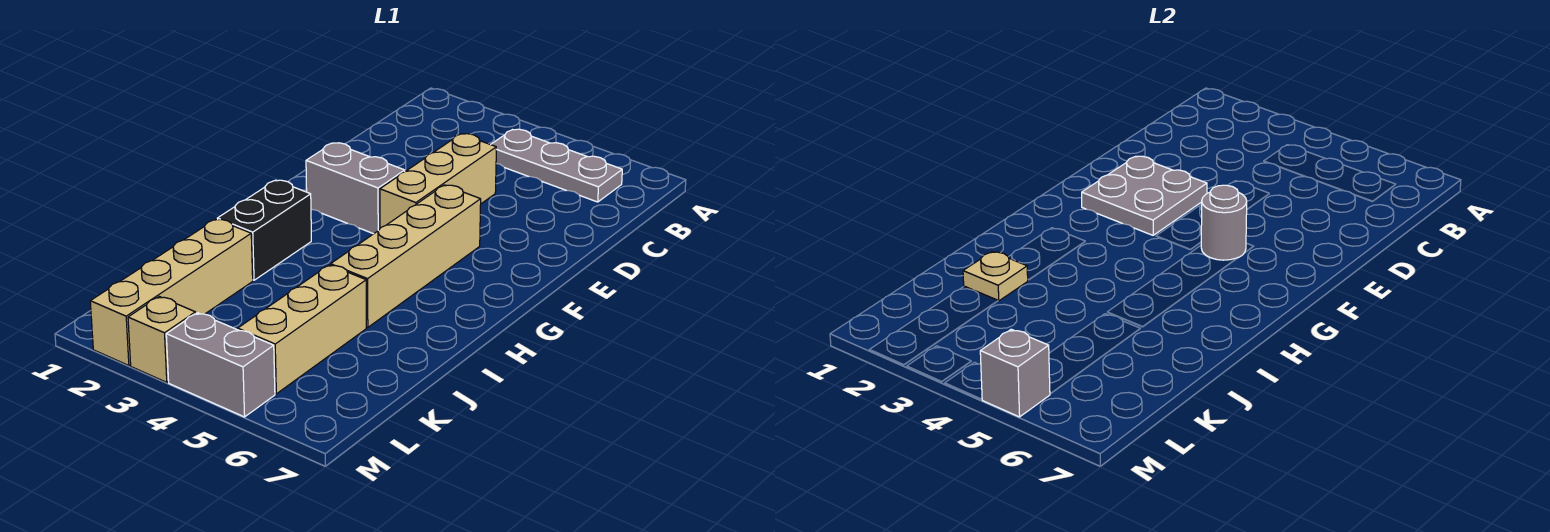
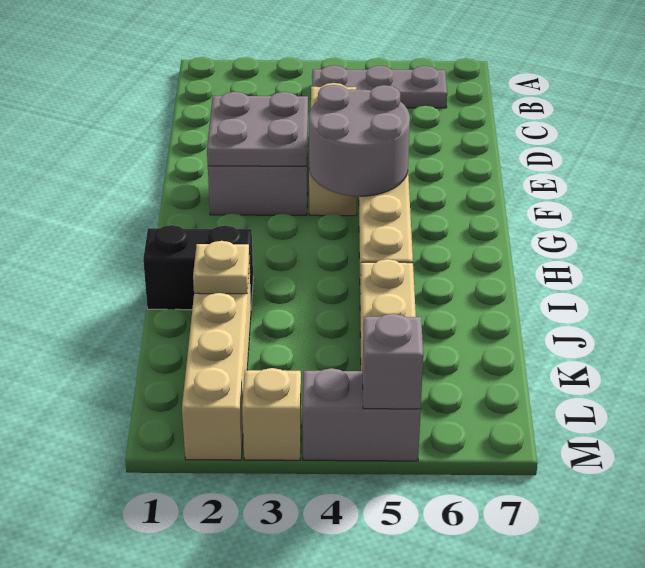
grey round brick F5 level 2 -> grey round brick F4:G5 level 2
black brick H2:I2 level 1 -> black brick I1:I2 level 1

